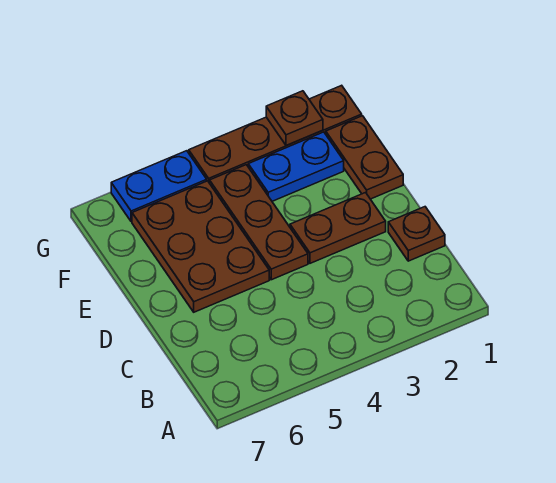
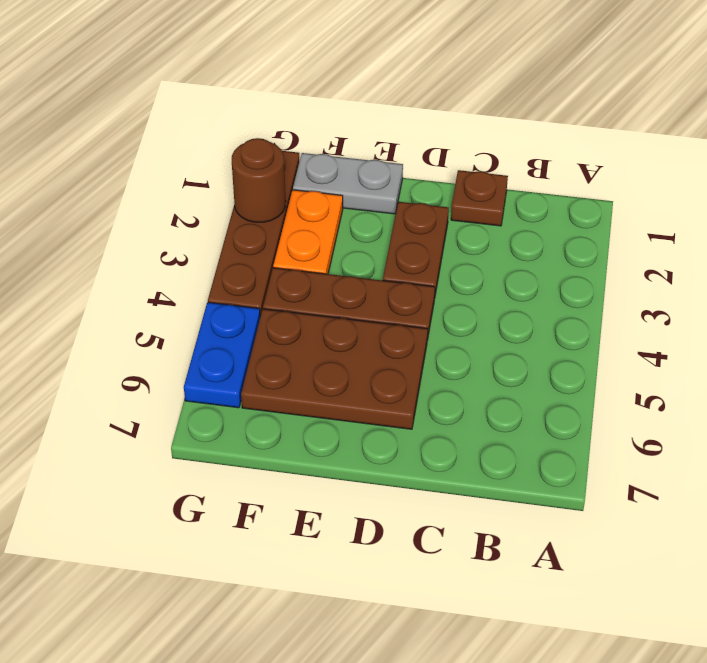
brown plate E1:F1 level 1 -> grey plate E1:F1 level 1
blue plate F2:F3 level 1 -> orange plate F2:F3 level 1
brown plate G2 level 2 -> brown round brick G2 level 2

